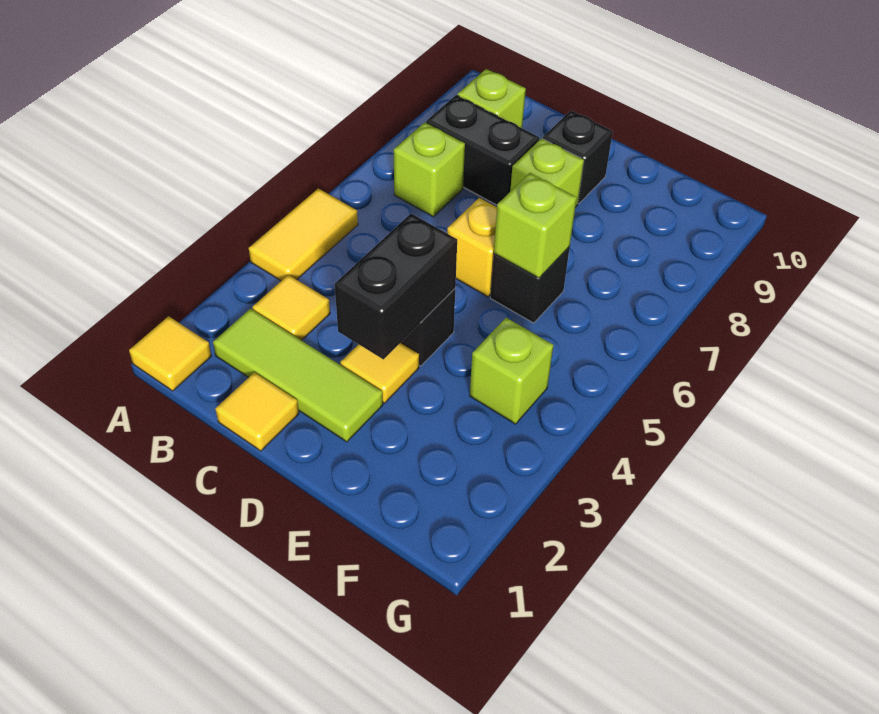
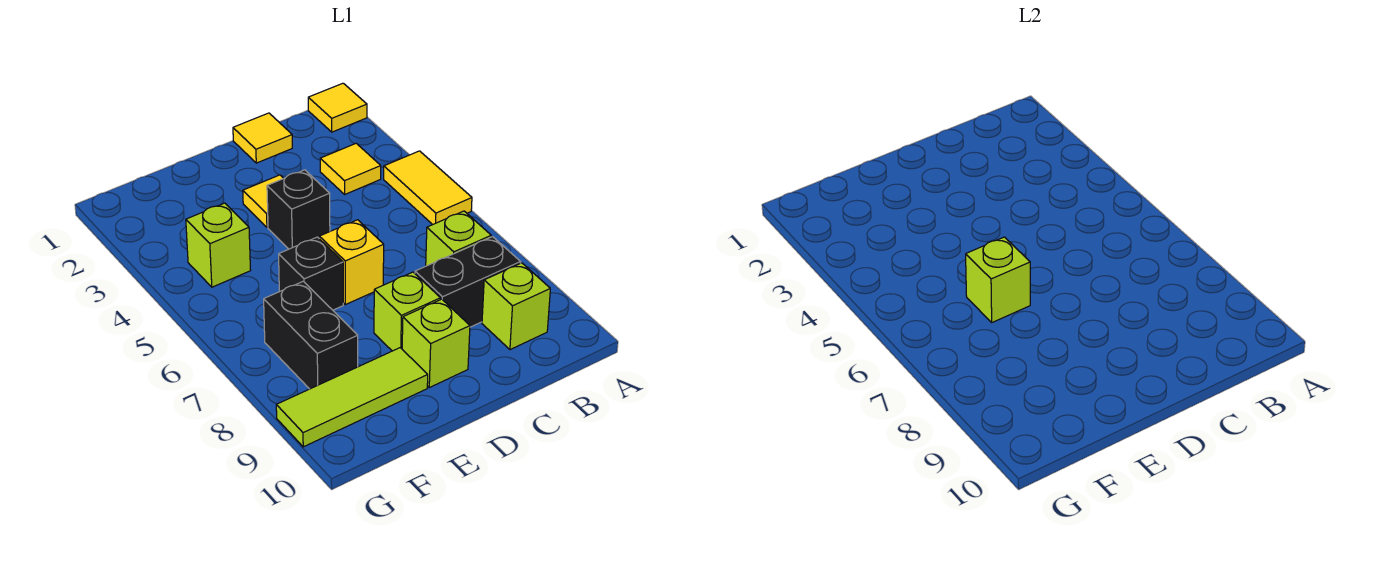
lime tile B2:D2 level 1 -> lime tile E9:G9 level 1
black brick D3:D4 level 2 -> black brick F7:F8 level 1
black brick D9 level 1 -> lime brick D9 level 1

